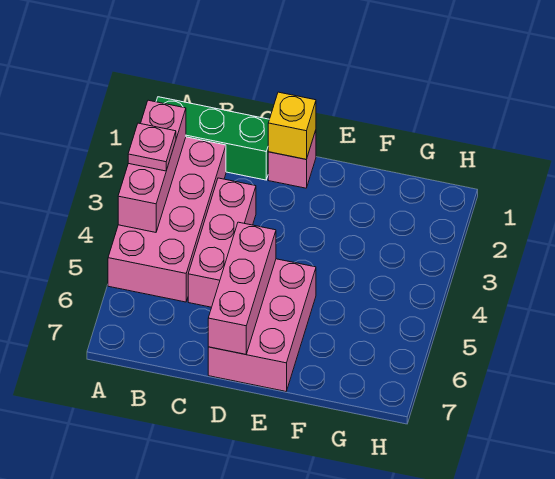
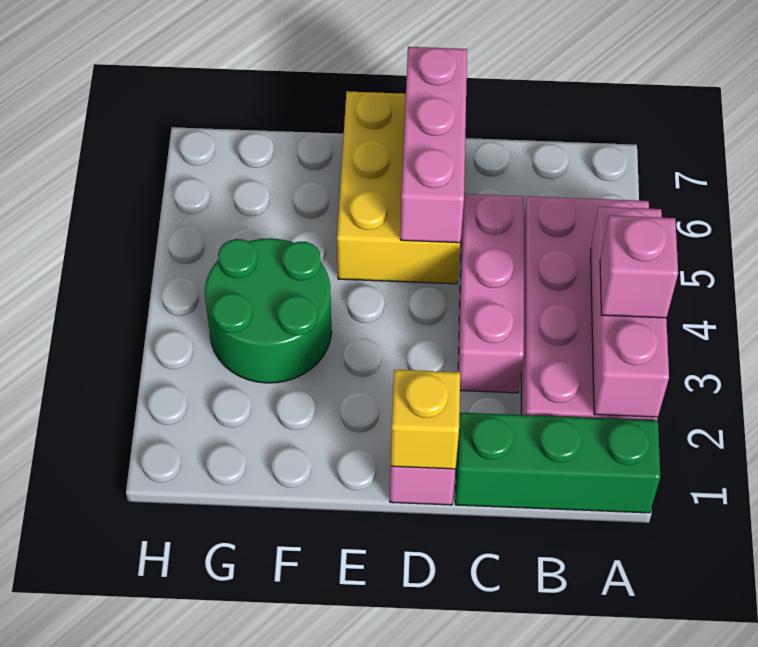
pink plate A3 level 3 -> pink brick A3 level 3
pink brick D5:E7 level 1 -> yellow brick D5:E7 level 1
none -> green round brick F3:G4 level 1

